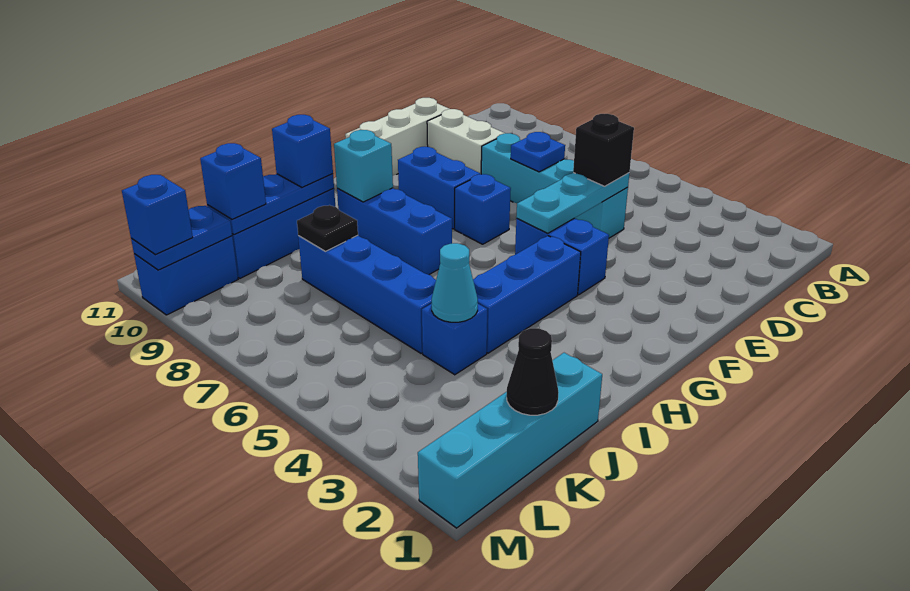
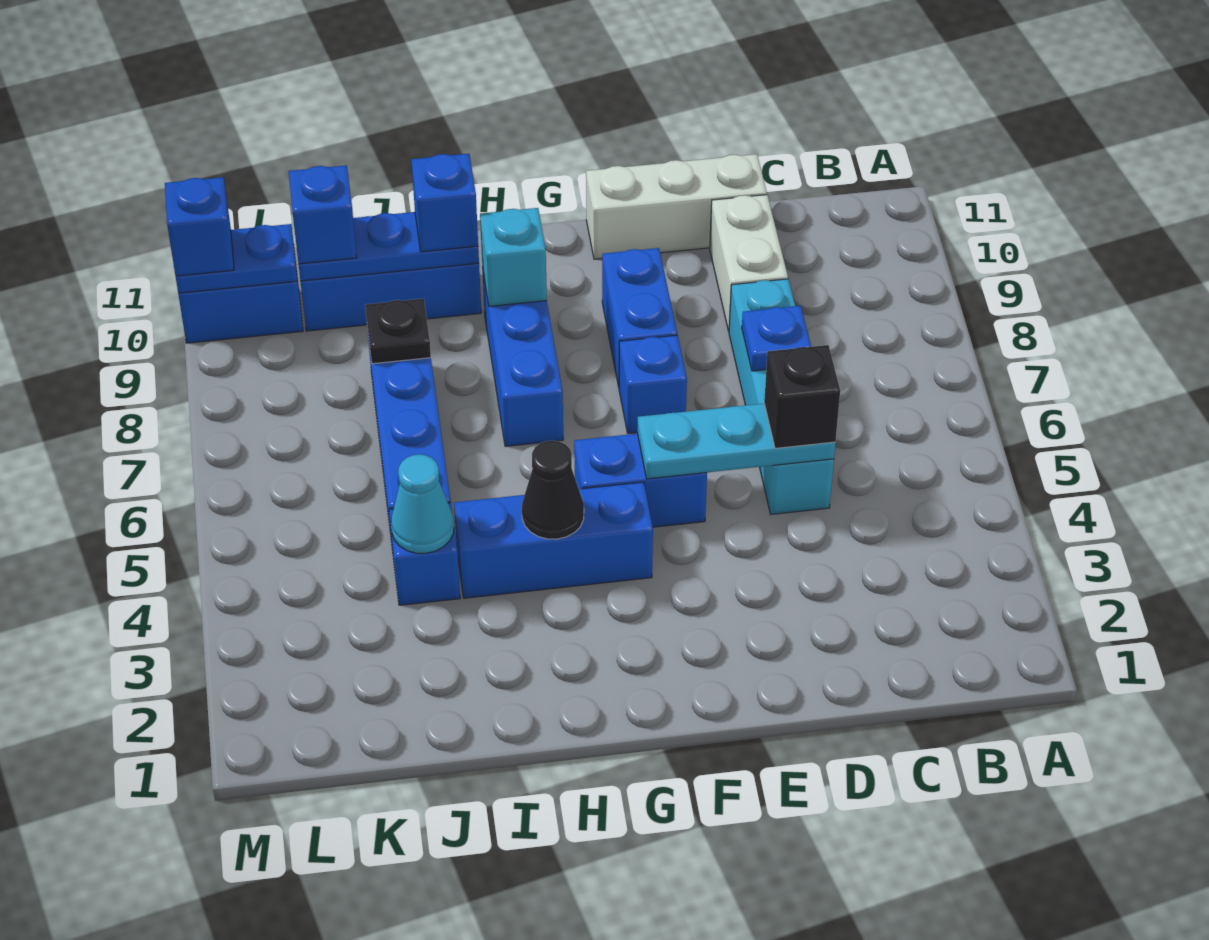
blue brick F4:F5 level 1 -> blue brick F5:G5 level 1
cyan brick J1:M1 level 1 -> none
black cone K1 level 2 -> black cone H4 level 2

